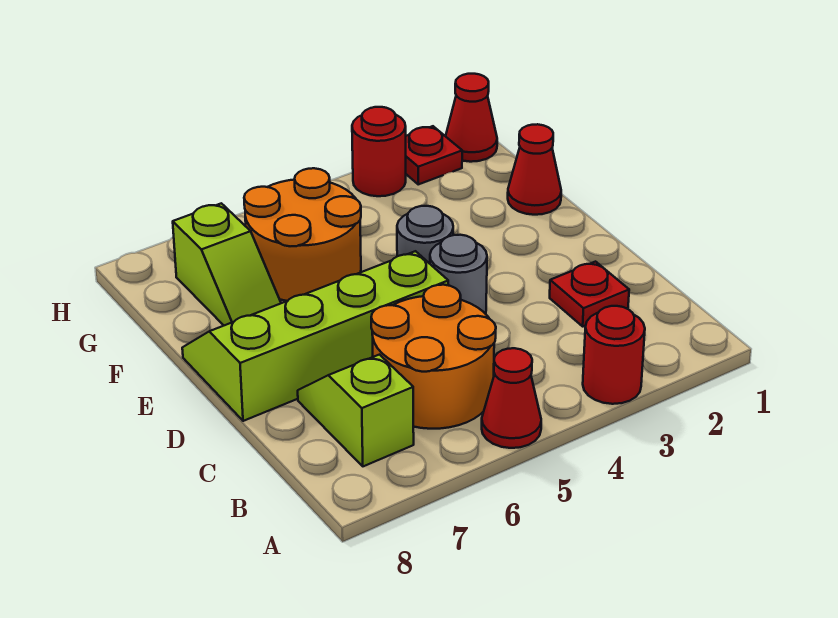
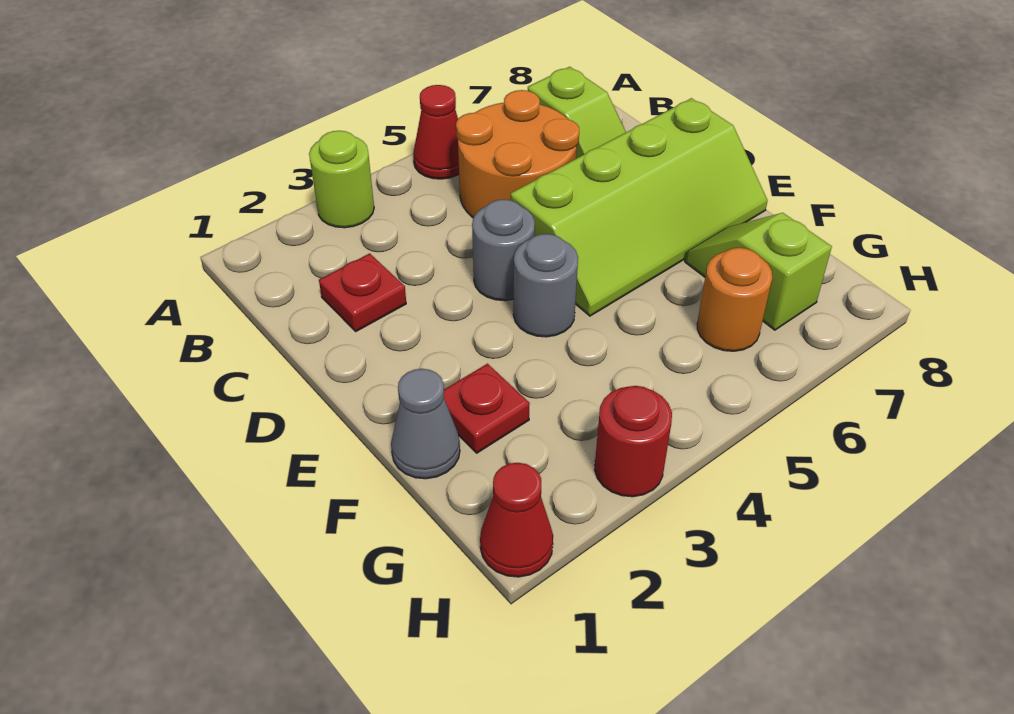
red round brick A3 level 1 -> lime round brick A3 level 1
red cone F1 level 1 -> grey cone F1 level 1
orange round brick F5:G6 level 1 -> orange round brick G6 level 1
red plate H2 level 1 -> red plate F2 level 1

